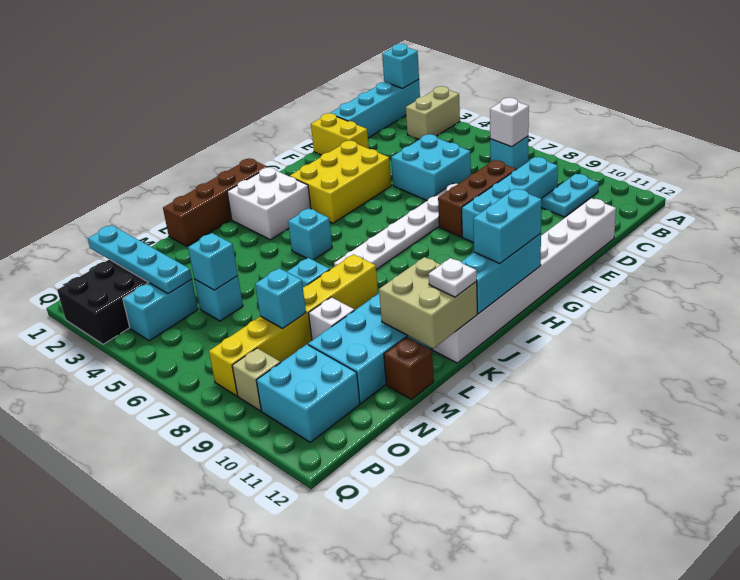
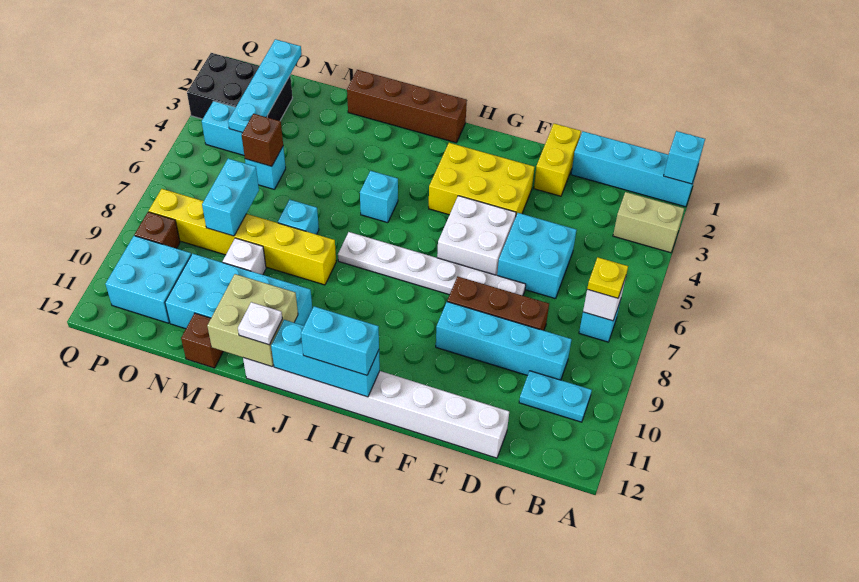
none -> yellow plate B7 level 3
white brick I2:J3 level 1 -> white brick F5:G6 level 1
cyan brick N5 level 2 -> brown brick N5 level 2
cyan brick N8 level 2 -> cyan brick N7:N8 level 2
tan brick P9 level 1 -> brown brick P9 level 1

